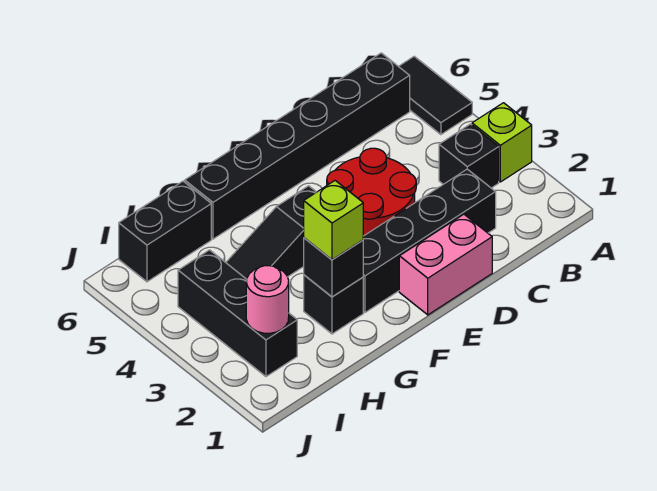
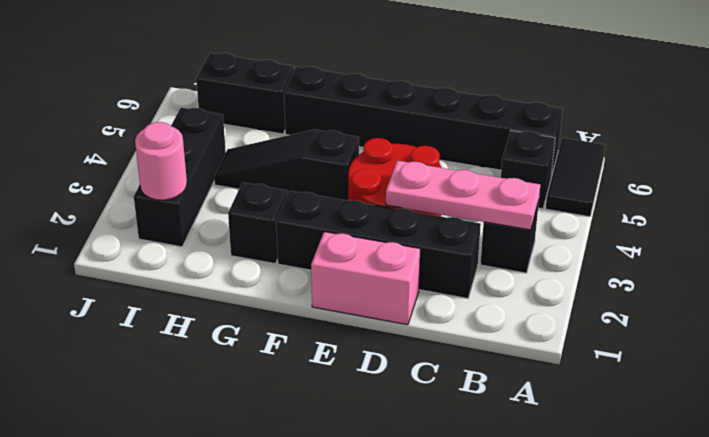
lime brick A3 level 1 -> none
none -> pink plate B3:D3 level 2
black brick G2 level 2 -> black brick B5 level 1
lime brick G2 level 3 -> none

